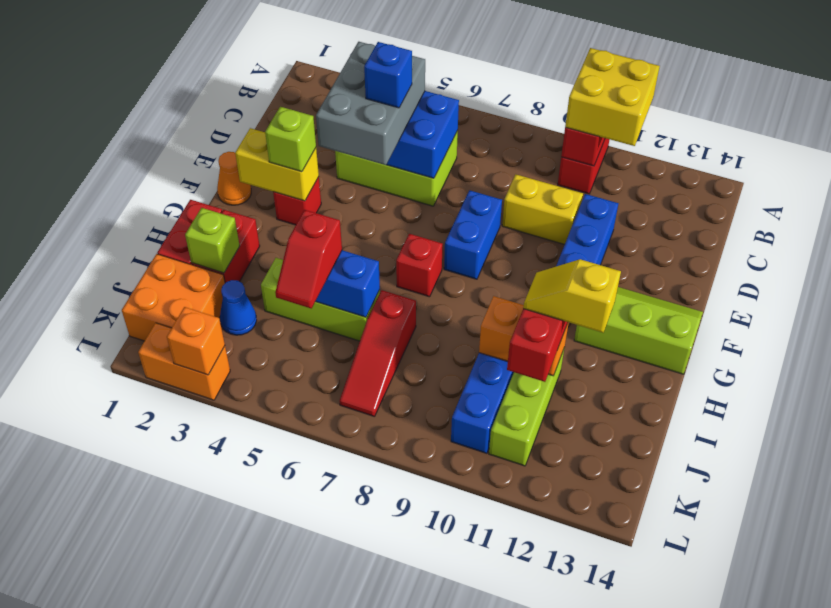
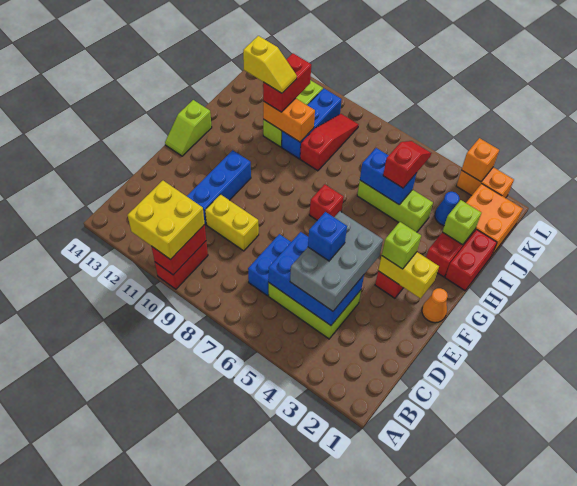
blue brick E8:F8 level 1 -> blue brick C7:D7 level 1
lime slope F12:G14 level 1 top G -> lime slope F14:G14 level 1 top G
red slope I7:K7 level 1 top I -> red slope I9:K9 level 1 top I

